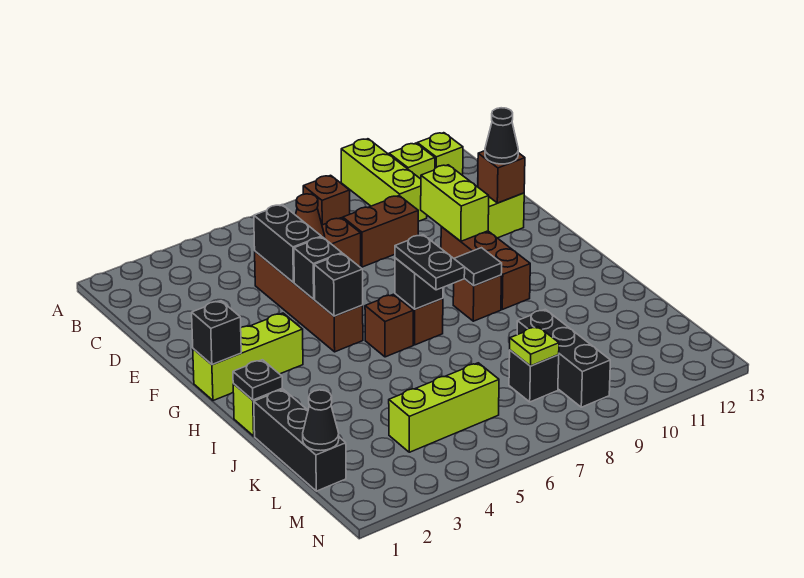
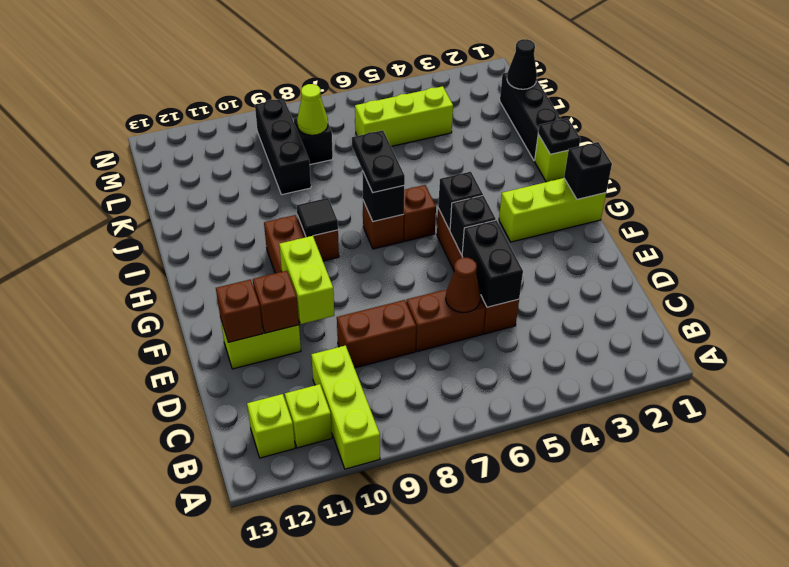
brown brick B8 level 1 -> brown brick E11 level 2
black cone E12 level 3 -> none
lime plate L8 level 2 -> lime cone L8 level 2

